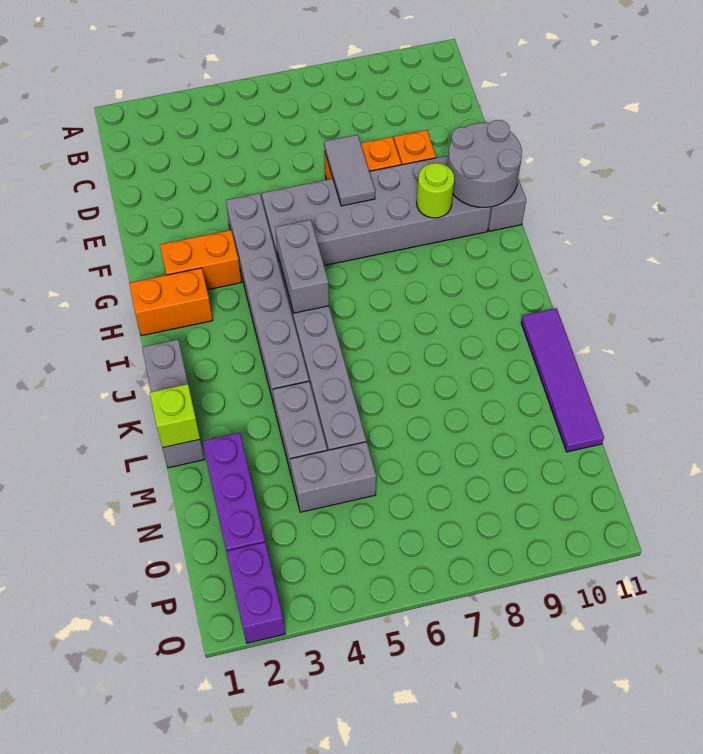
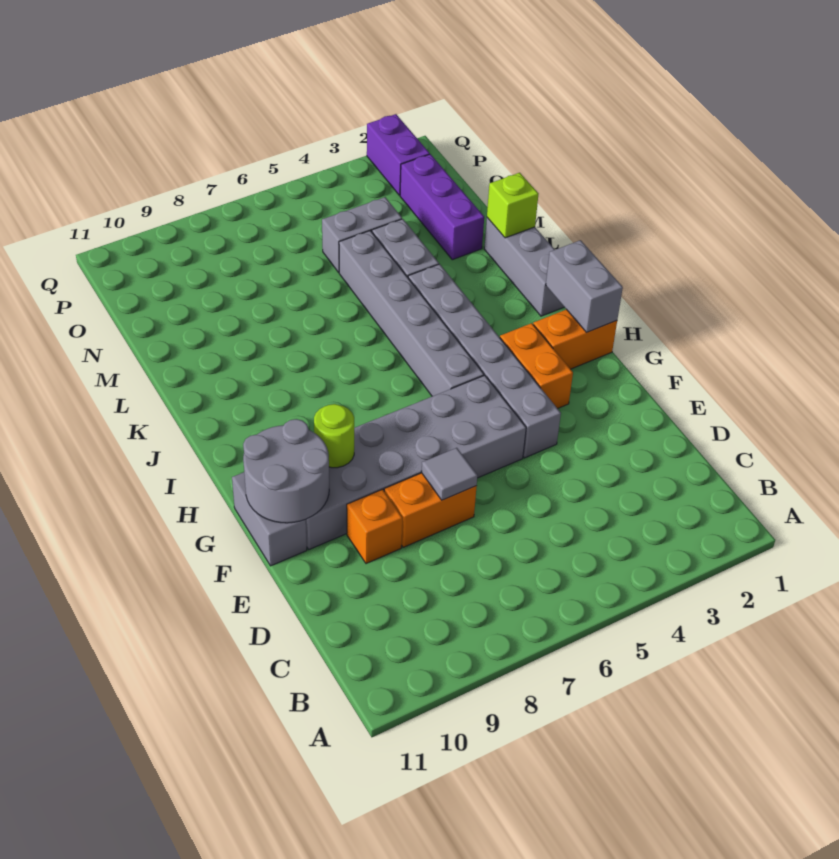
grey tile E7:F7 level 2 -> grey tile E7 level 2
orange brick G2:G3 level 1 -> orange brick G3:H3 level 1
grey brick H5:I5 level 2 -> grey brick H1:I1 level 2
purple tile K11:N11 level 1 -> none

